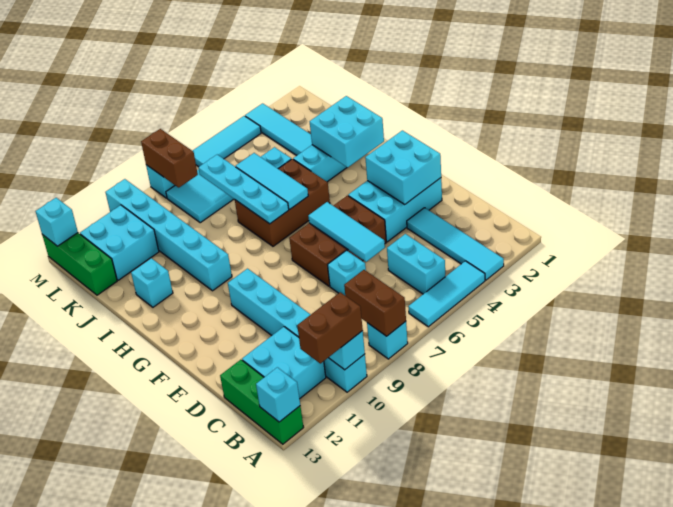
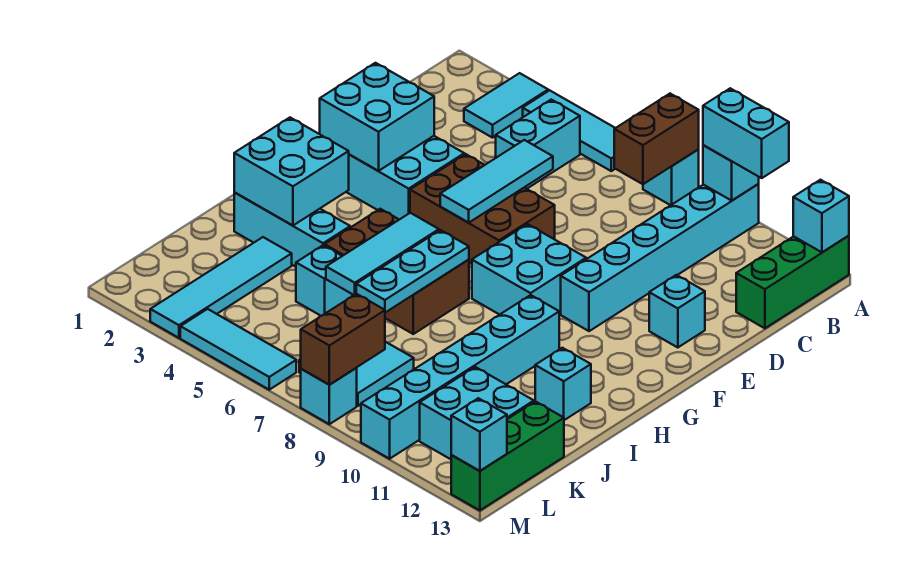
cyan tile A3:D3 level 1 -> cyan tile A3:B3 level 1
brown brick A10:A11 level 3 -> cyan brick A10:A11 level 3
cyan brick B11:C12 level 1 -> cyan brick F8:G9 level 1
cyan brick D7 level 1 -> cyan brick E12 level 1
cyan plate H7:K7 level 2 -> cyan plate H7:J7 level 2

